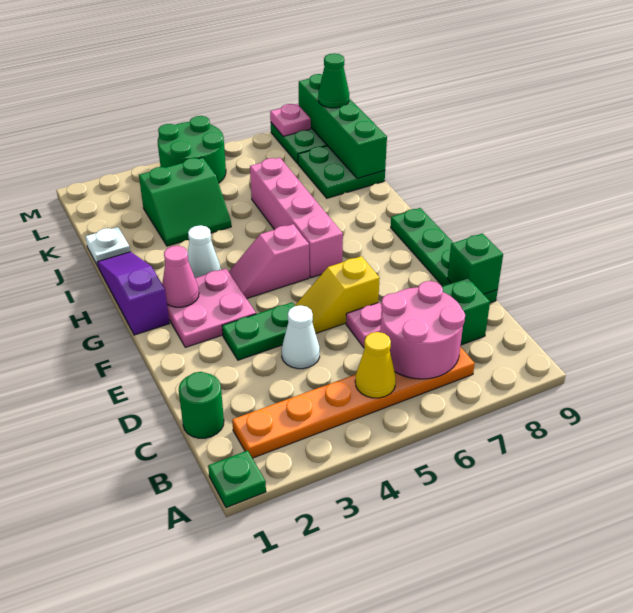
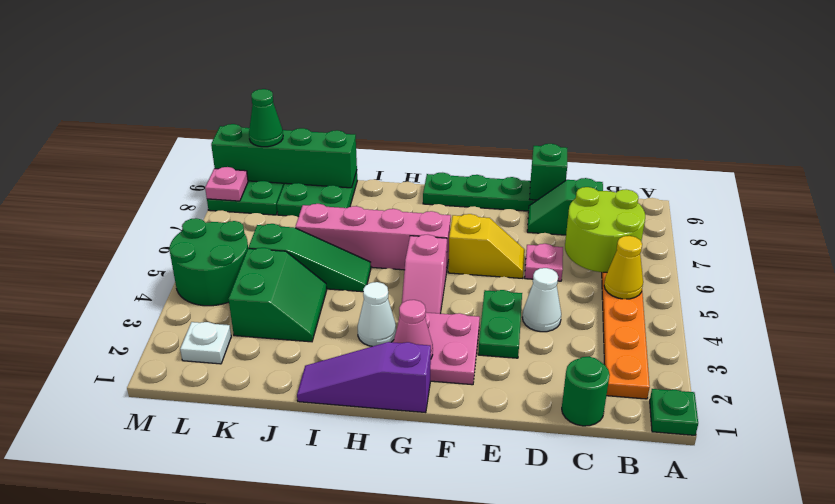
pink round brick B6:C7 level 2 -> lime round brick B6:C7 level 2
yellow slope E5:E6 level 1 top 6 -> yellow slope E6:F6 level 1 top F
none -> green slope I5:K5 level 1 top K
white plate J1 level 1 -> white plate L2 level 1

